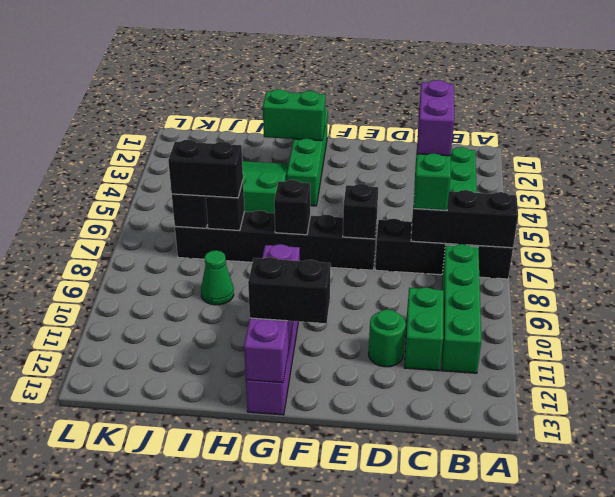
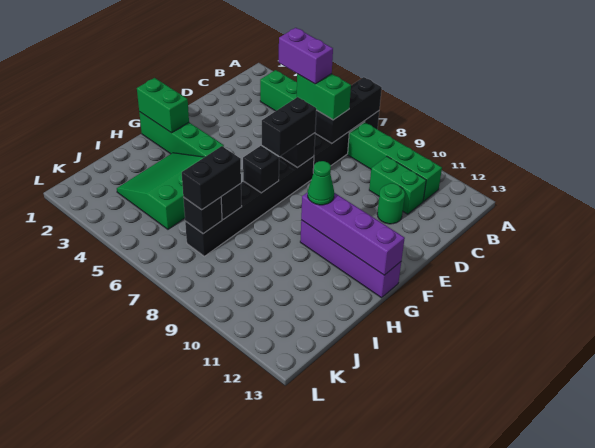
black brick F12:G12 level 3 -> black brick E7:F7 level 3
green brick G2:H2 level 2 -> green brick G1:G2 level 2
green cone I9 level 1 -> green cone G10 level 3

